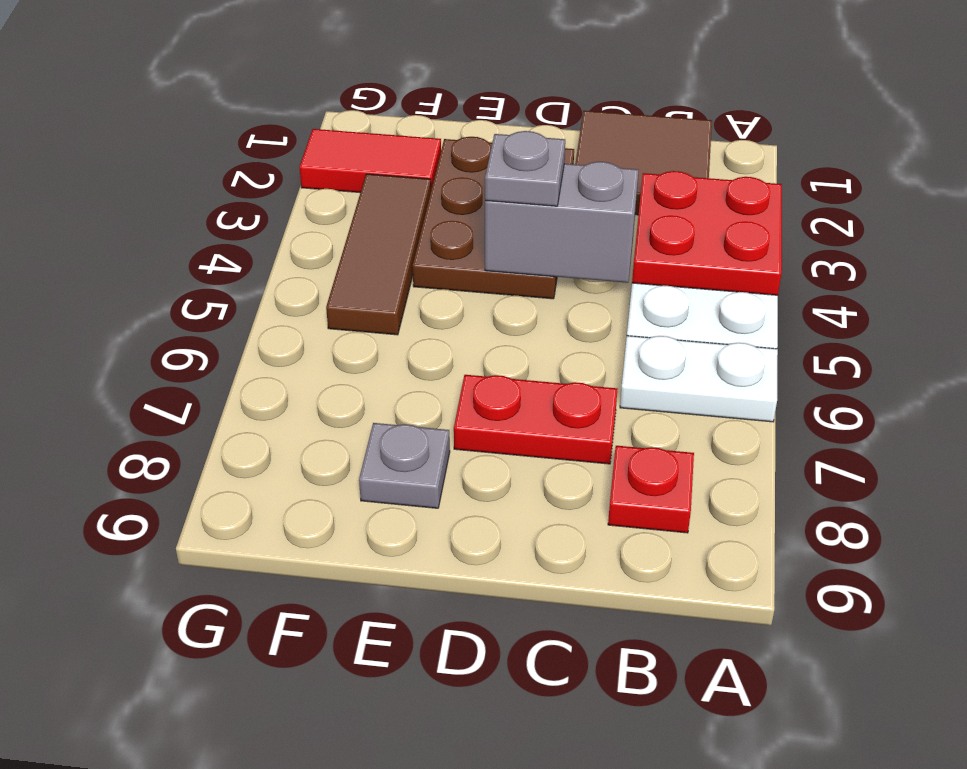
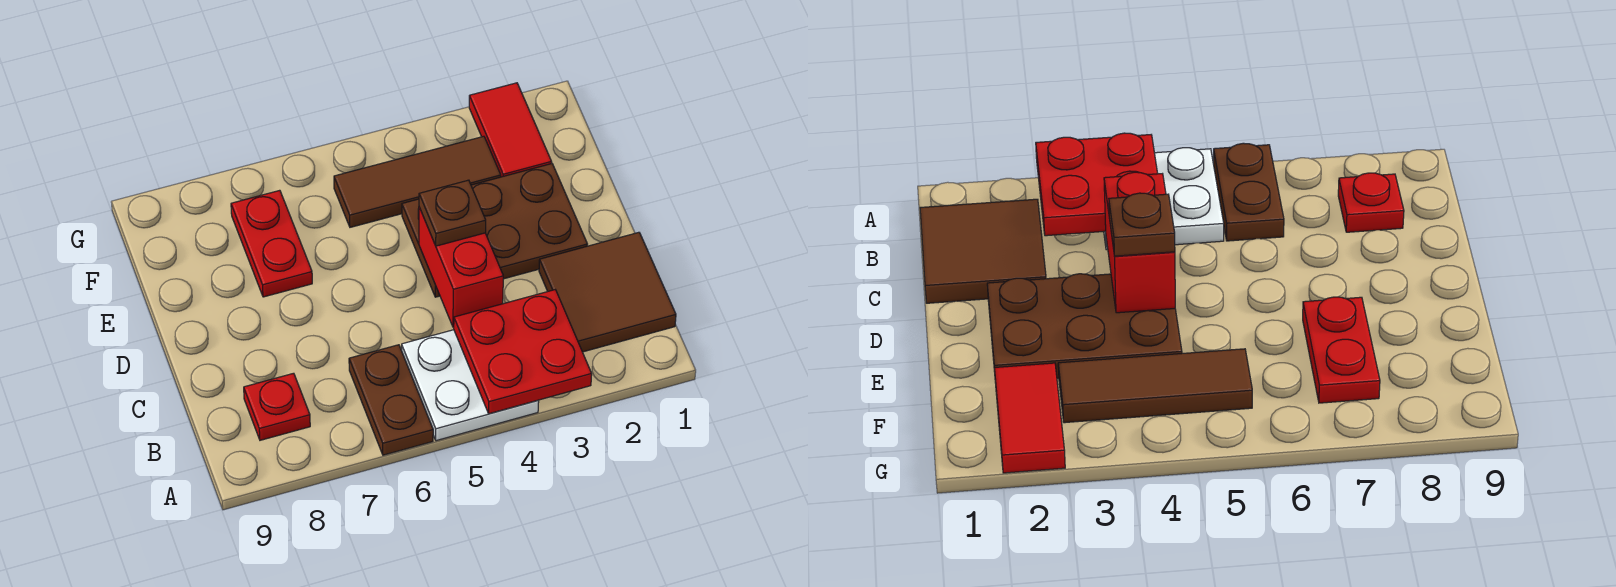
white plate A6:B6 level 1 -> brown plate A6:B6 level 1
grey brick C4:D4 level 2 -> red brick C4:D4 level 2
red plate C7:D7 level 1 -> red plate E7:F7 level 1
grey plate D4 level 3 -> brown plate D4 level 3
grey plate E8 level 1 -> none

